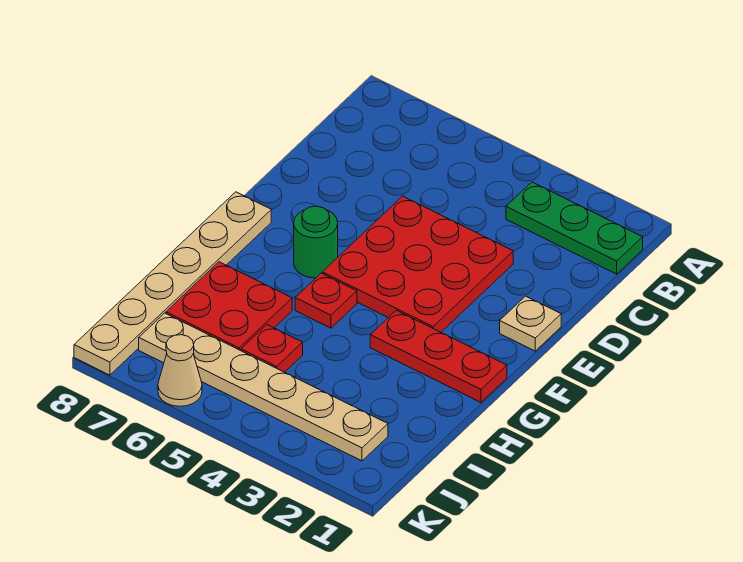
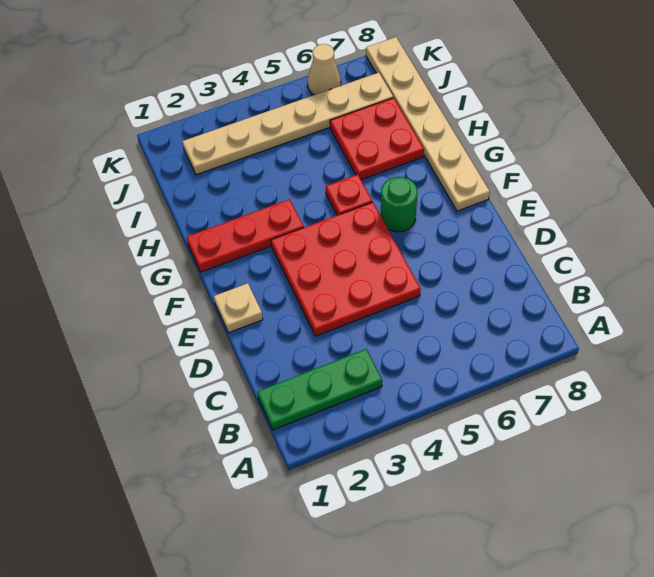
red plate I5 level 1 -> none

